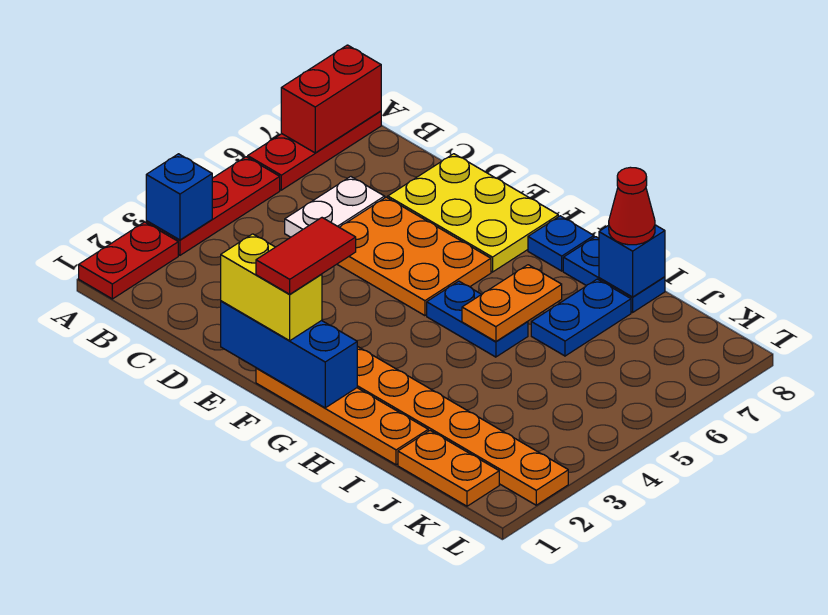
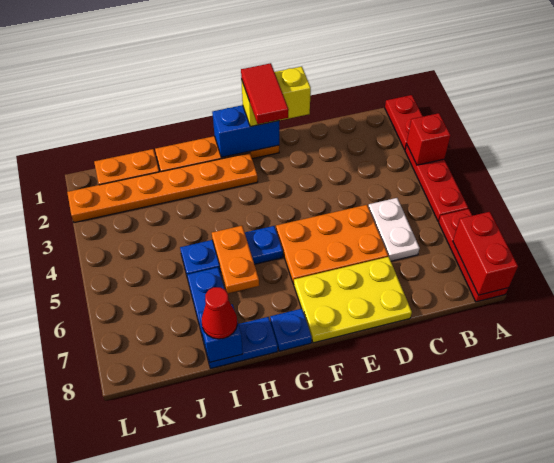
blue brick A3 level 2 -> red brick A3 level 2
blue brick E1:G1 level 2 -> blue brick F1:G1 level 2
blue plate G5:H5 level 1 -> blue plate G5:I5 level 1

